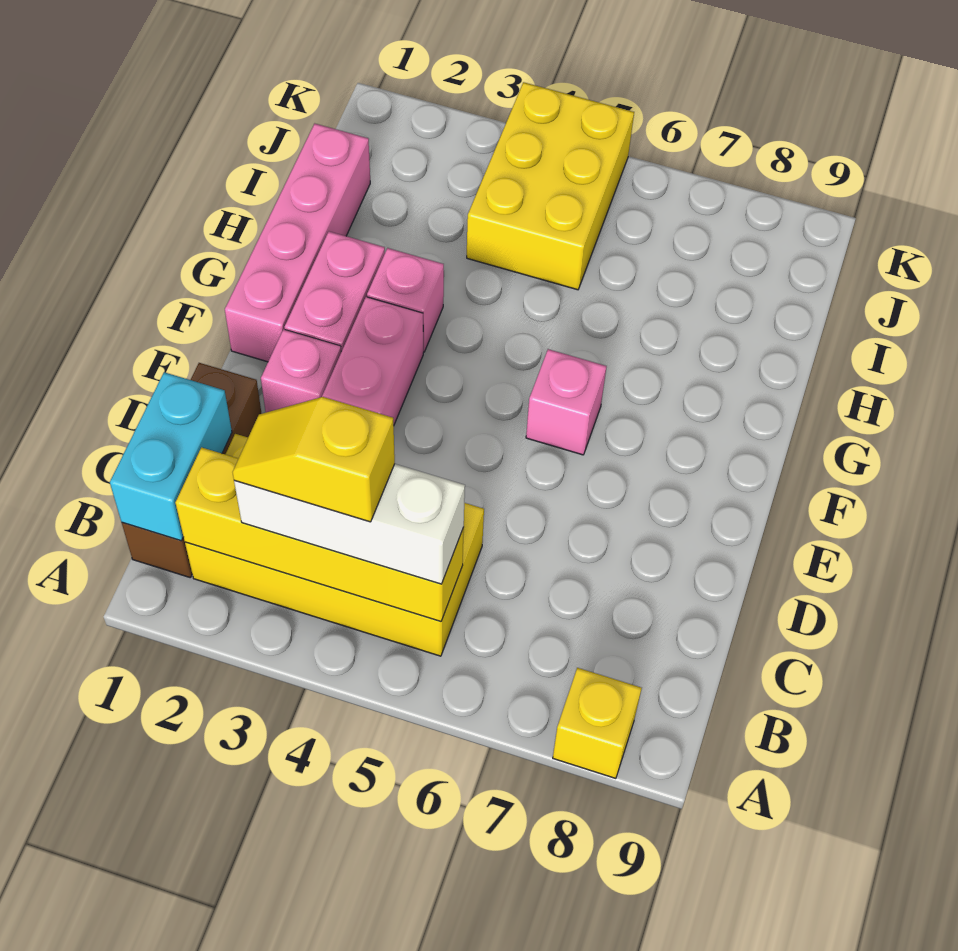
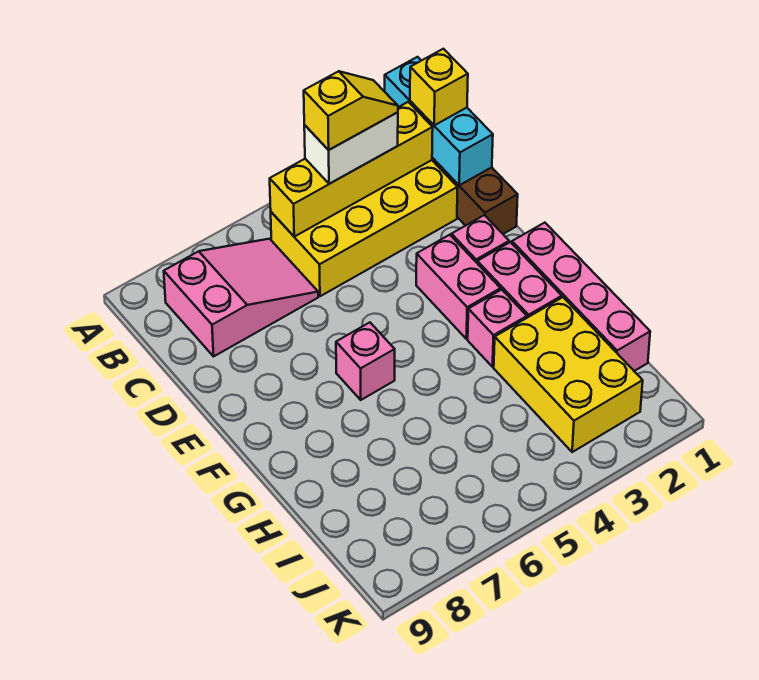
yellow brick A8 level 1 -> yellow brick B1 level 3
cyan brick B1:C1 level 2 -> cyan brick A1:C1 level 2
white brick B3:B5 level 3 -> white brick B3:B4 level 3
none -> pink slope B6:C8 level 1 top 8
yellow brick I4:K5 level 1 -> yellow brick H2:J3 level 1

